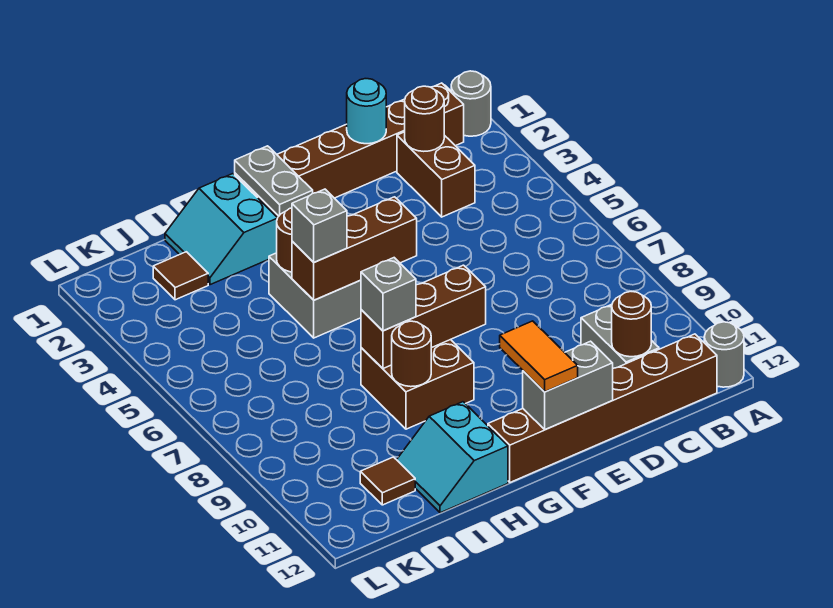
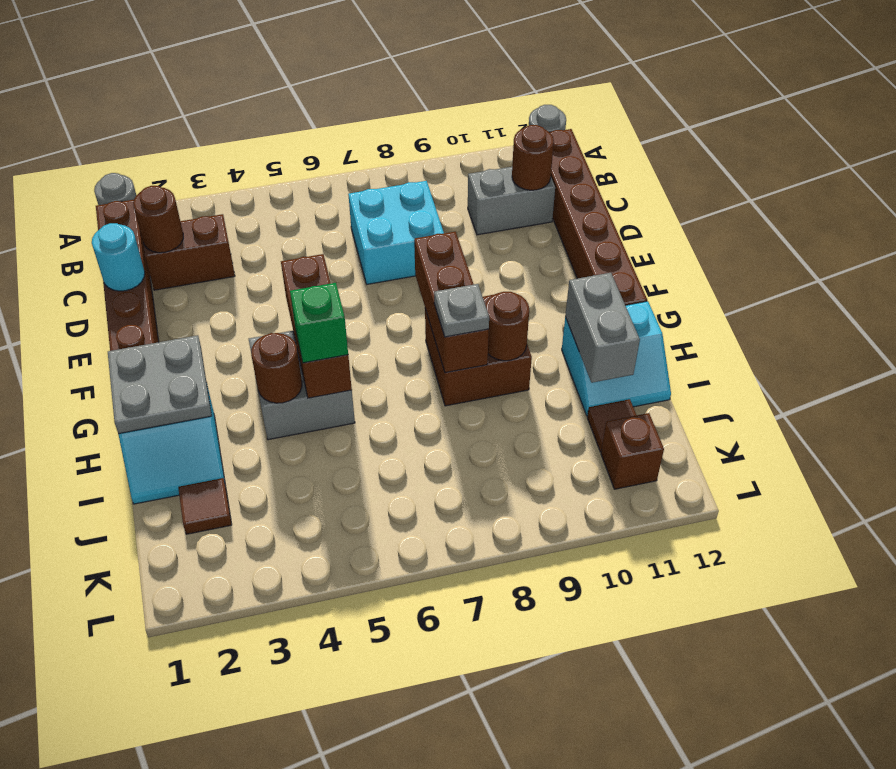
none -> cyan brick C7:D8 level 1
grey brick E12:F12 level 2 -> grey brick H11:I11 level 2
orange tile F11:F12 level 3 -> none
grey plate G1:G2 level 2 -> grey plate G1:H2 level 2
grey brick H5 level 3 -> green brick H5 level 3
grey brick H8 level 3 -> grey plate H8 level 3
none -> brown brick K11 level 1

